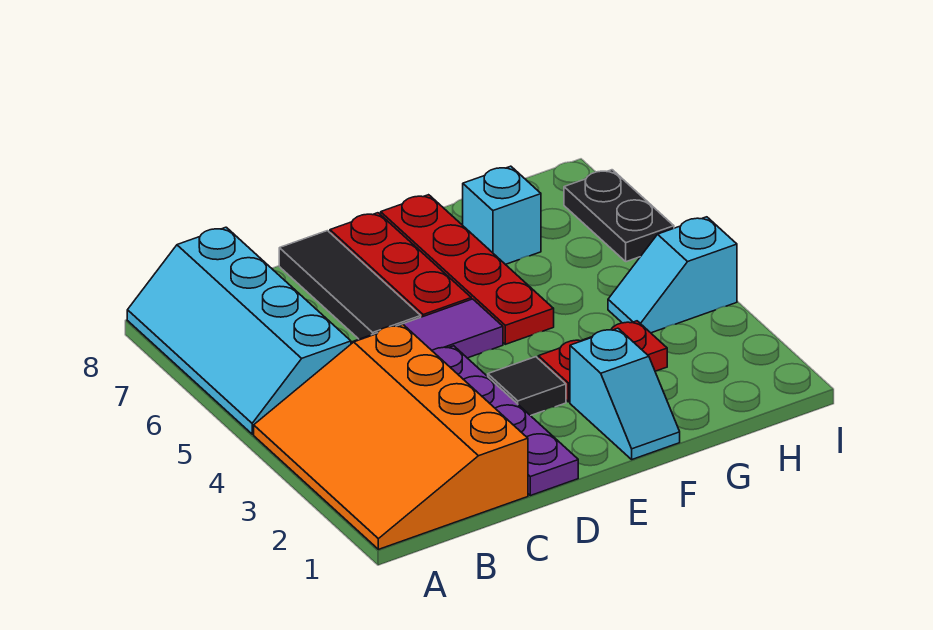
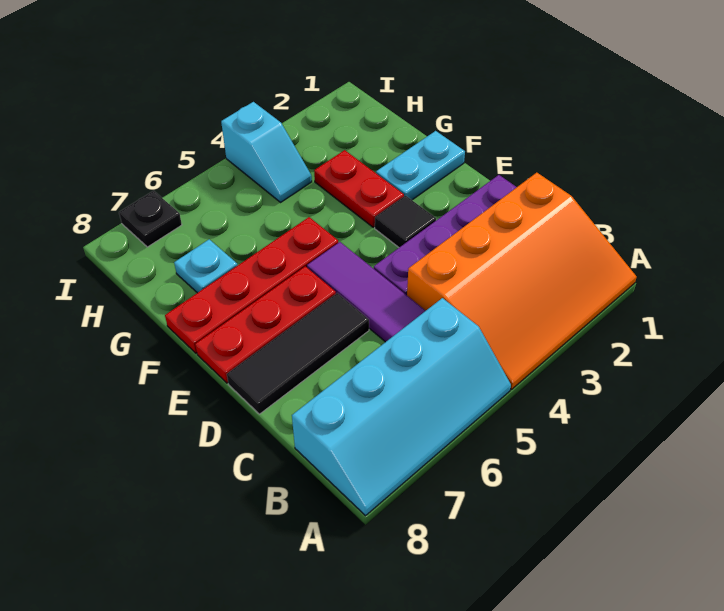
cyan slope F1:F2 level 1 top 2 -> cyan plate F1:F2 level 1
cyan brick G7 level 1 -> cyan plate G7 level 1
black plate I6:I7 level 1 -> black plate I7 level 1

